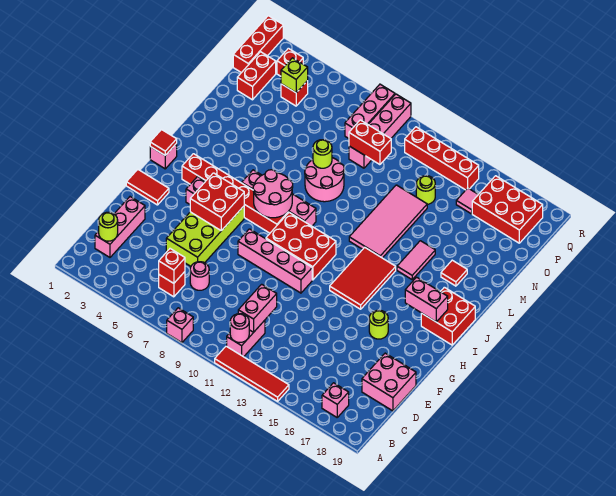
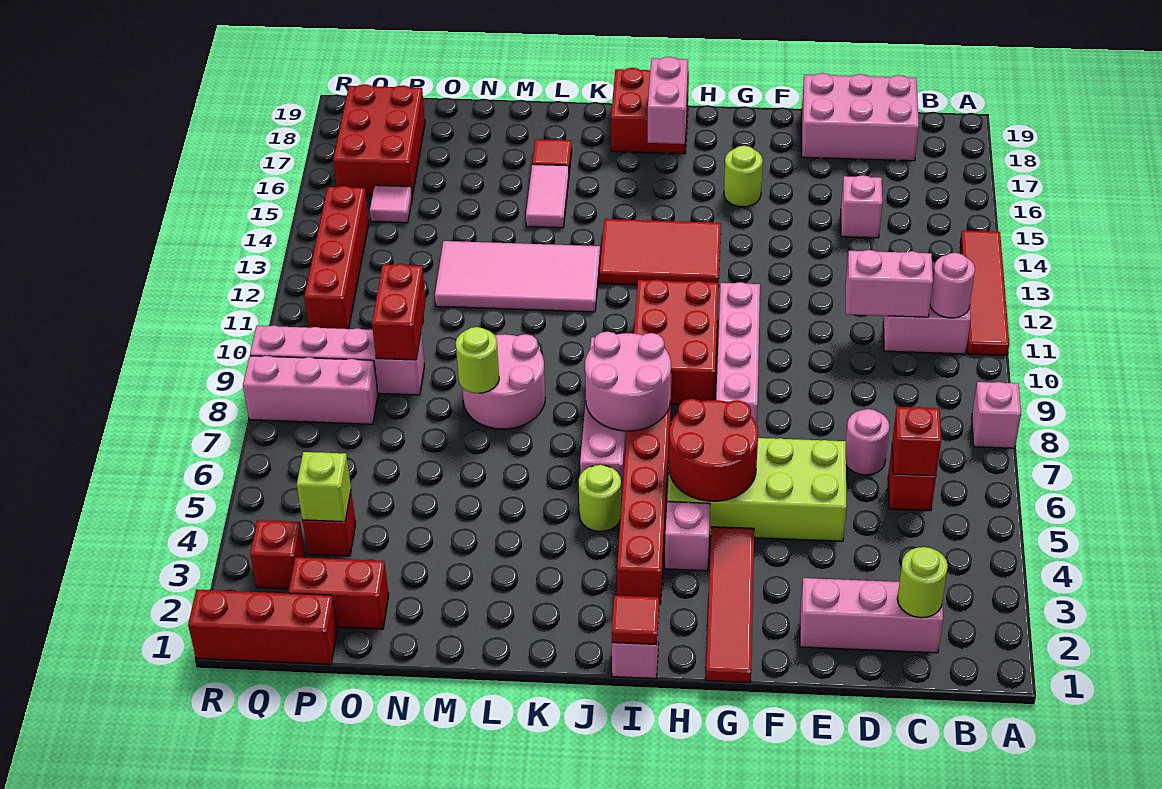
pink brick B17 level 1 -> pink brick D15 level 1
pink brick D18:E19 level 1 -> pink brick C18:E19 level 1
red tile G1:G2 level 1 -> red tile G1:G4 level 1
red brick G5:H6 level 2 -> red round brick G5:H6 level 2
pink tile K15:L15 level 1 -> pink tile L15:L16 level 1
lime round brick O13 level 1 -> lime round brick J5 level 1

